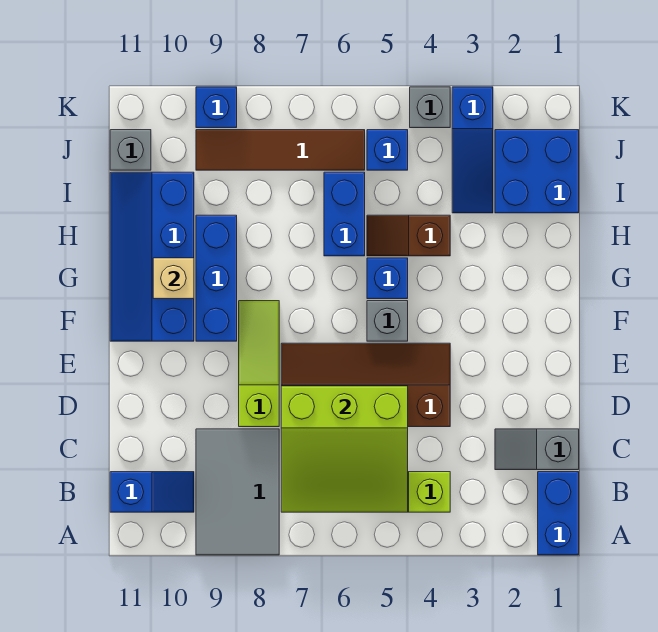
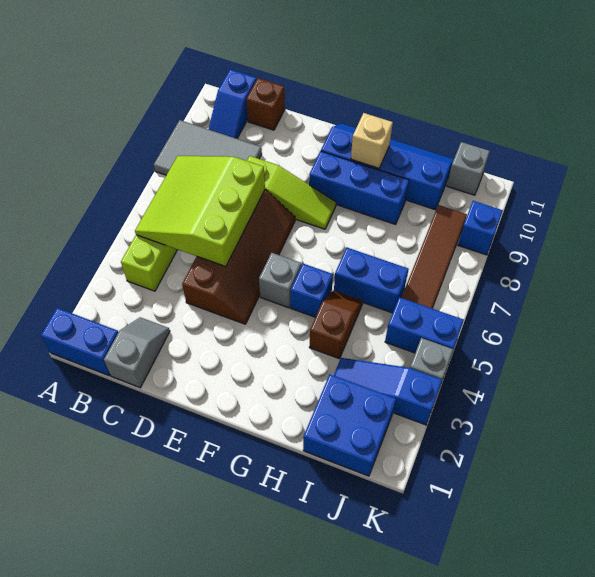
none -> brown brick C11 level 1
blue brick J5 level 1 -> blue brick J5:K5 level 1

